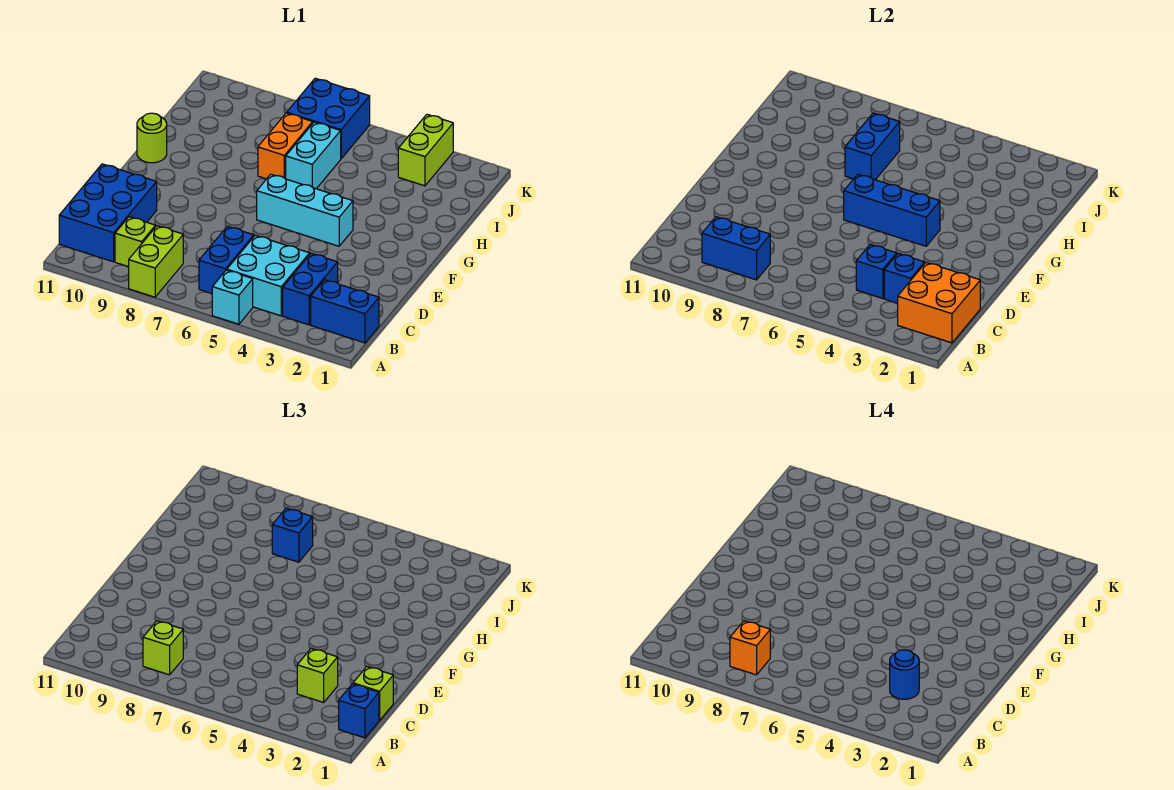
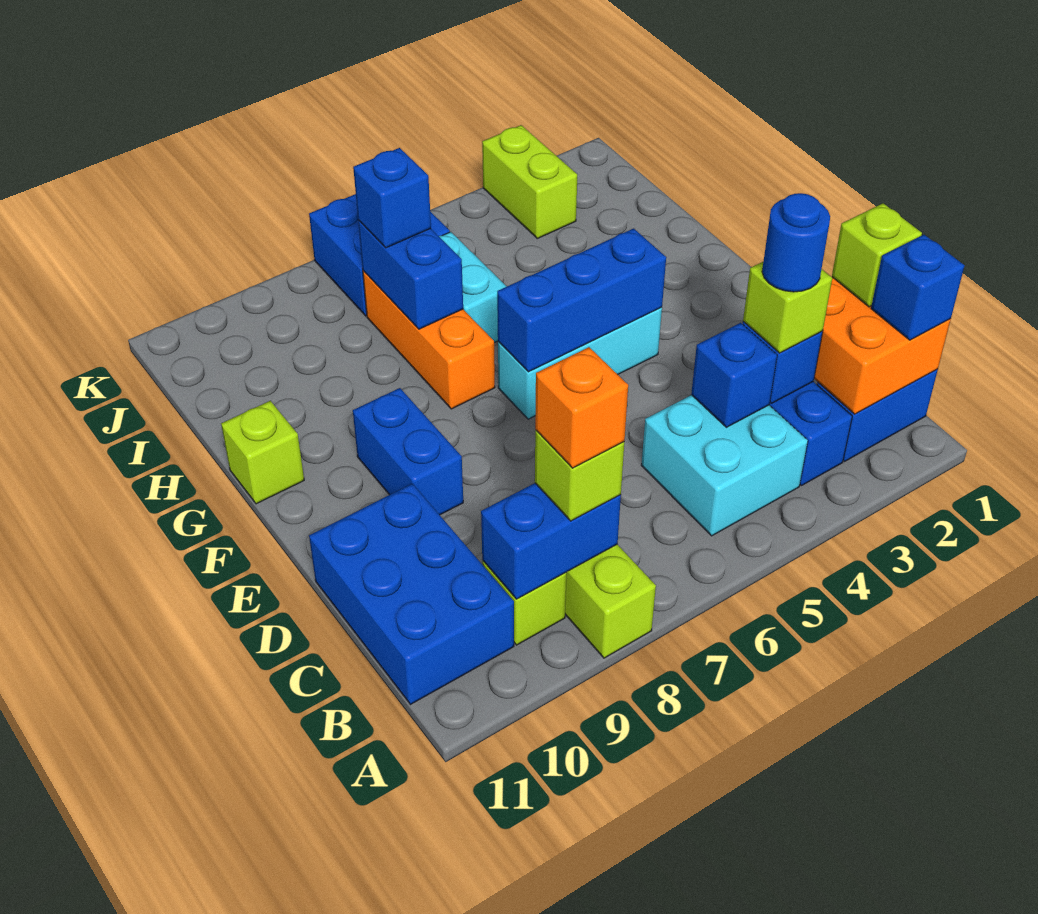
cyan brick A5 level 1 -> none
blue brick B6:C6 level 1 -> blue brick E9:F9 level 1
lime round brick G11 level 1 -> lime brick G11 level 1
orange brick H7:I7 level 1 -> orange brick G7:I7 level 1

